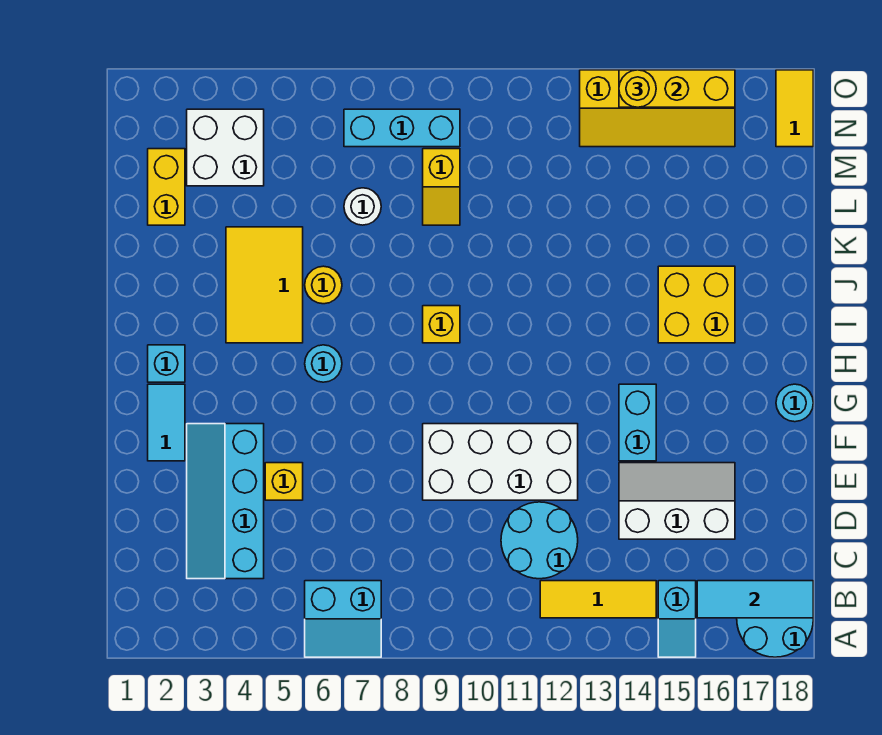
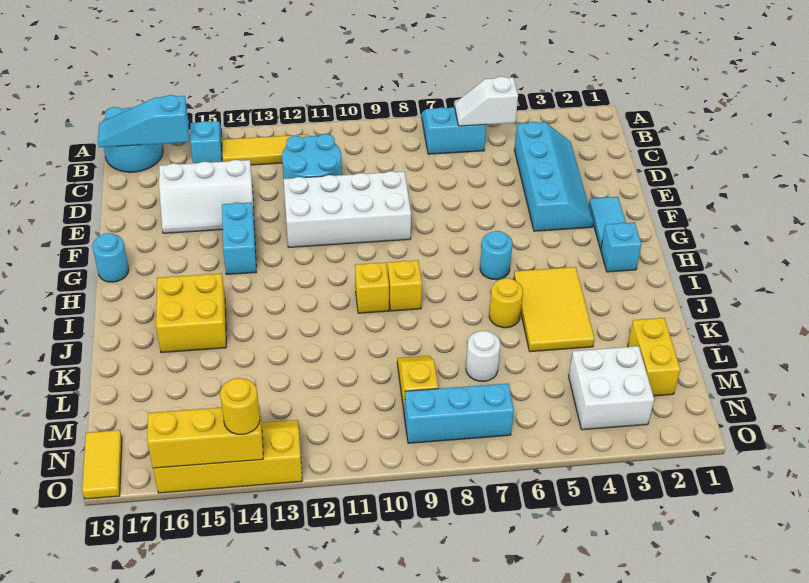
none -> white slope B5:B6 level 2 top 5
cyan tile B16:B18 level 2 -> cyan slope B16:B18 level 2 top 16
yellow brick E5 level 1 -> yellow brick I10 level 1

